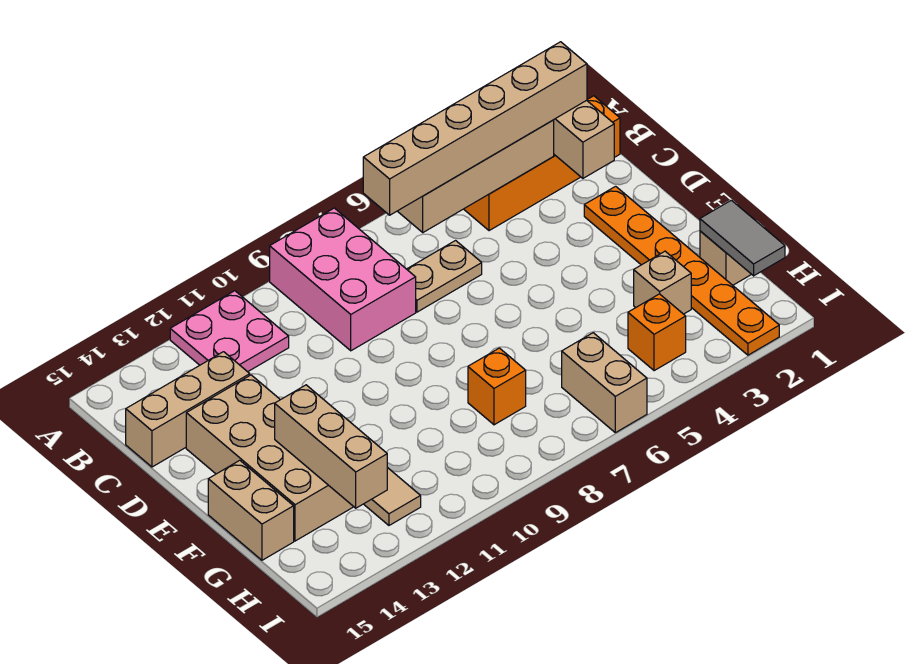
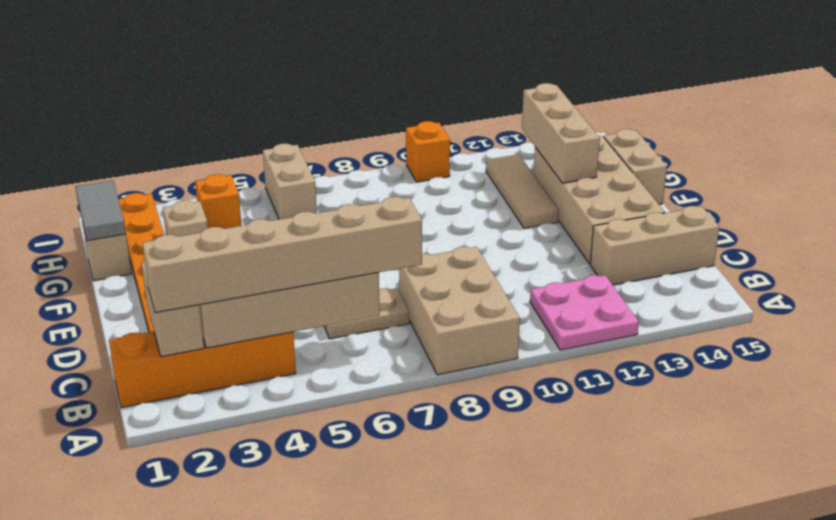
pink brick A8:C9 level 1 -> tan brick A8:C9 level 1
orange brick G8 level 1 -> orange brick I10 level 1

